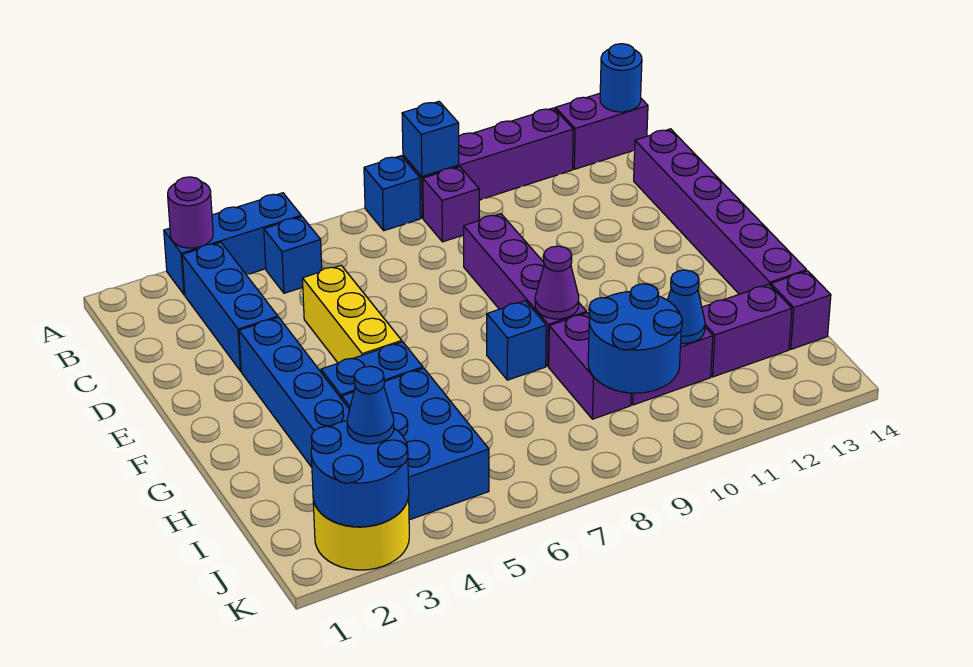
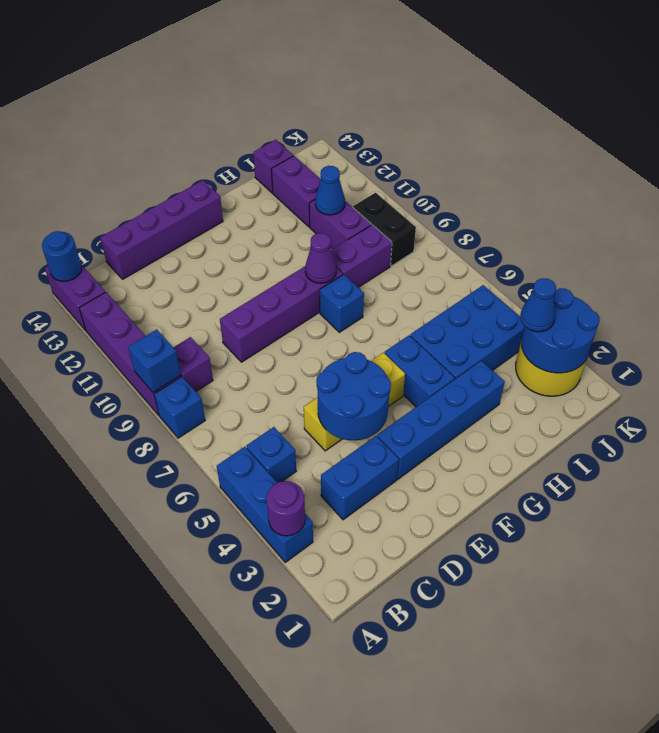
blue brick B3:D3 level 1 -> blue brick C3:D3 level 1
purple brick C14:H14 level 1 -> purple brick C14:F14 level 1
blue round brick I9:J10 level 2 -> blue round brick D4:E5 level 2
none -> black brick J9:J10 level 1

